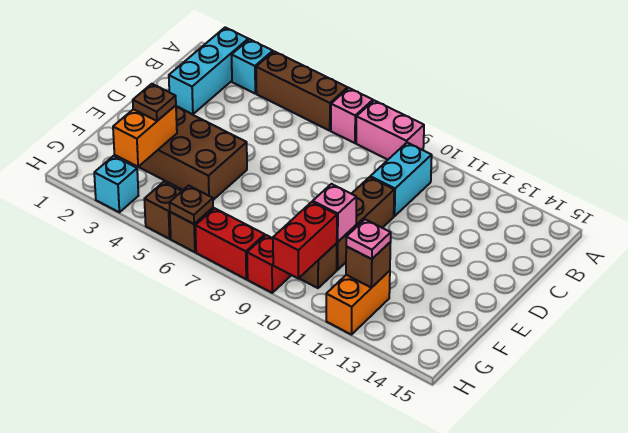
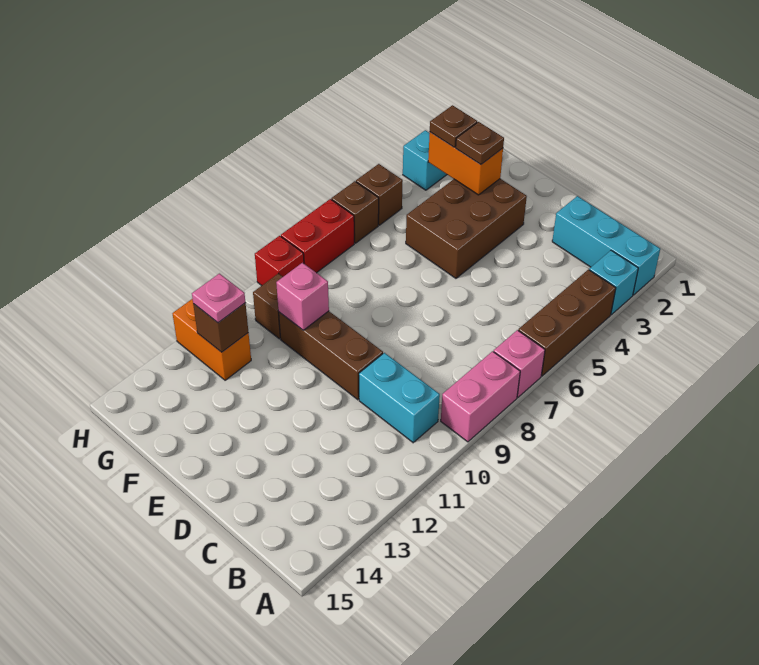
red brick G10:H10 level 2 -> none
brown plate H6 level 2 -> brown plate G3 level 3

